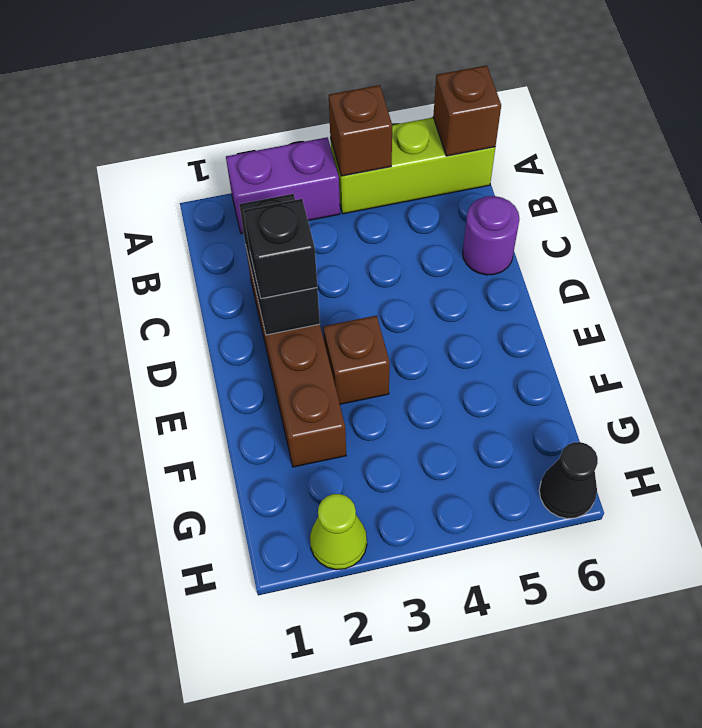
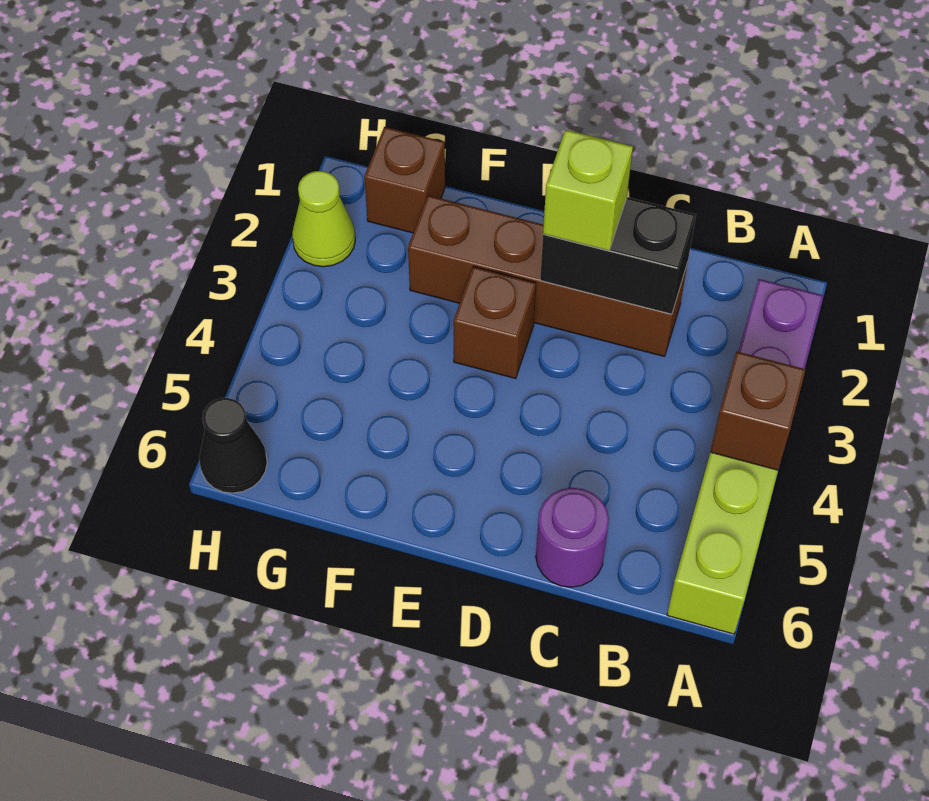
brown brick A6 level 2 -> brown brick G1 level 1
black brick D2 level 3 -> lime brick D2 level 3

